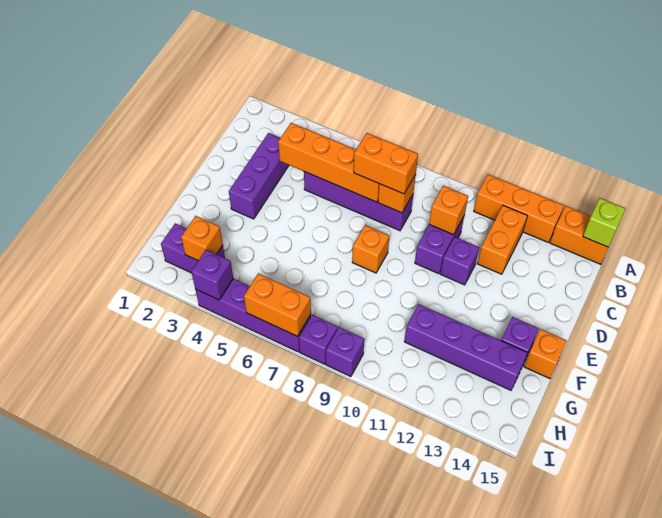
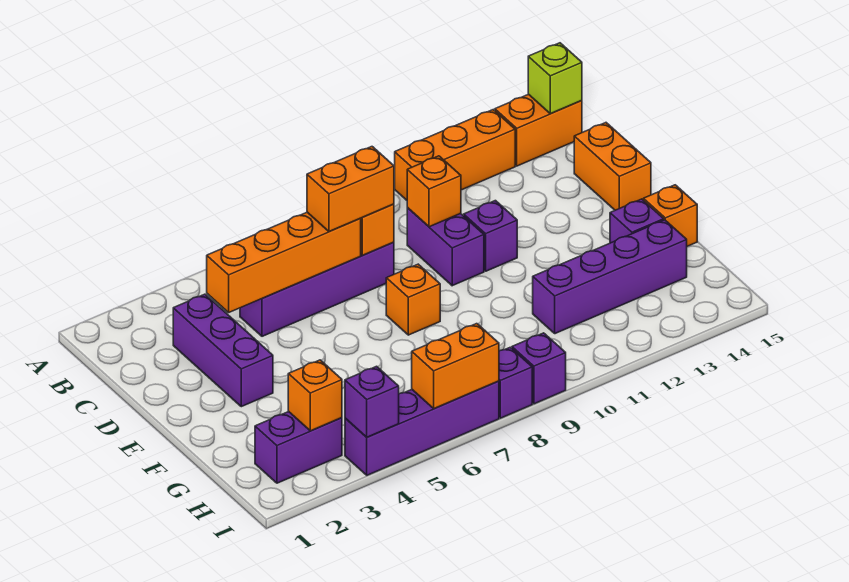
orange brick B12:C12 level 1 -> orange brick C15:D15 level 1

